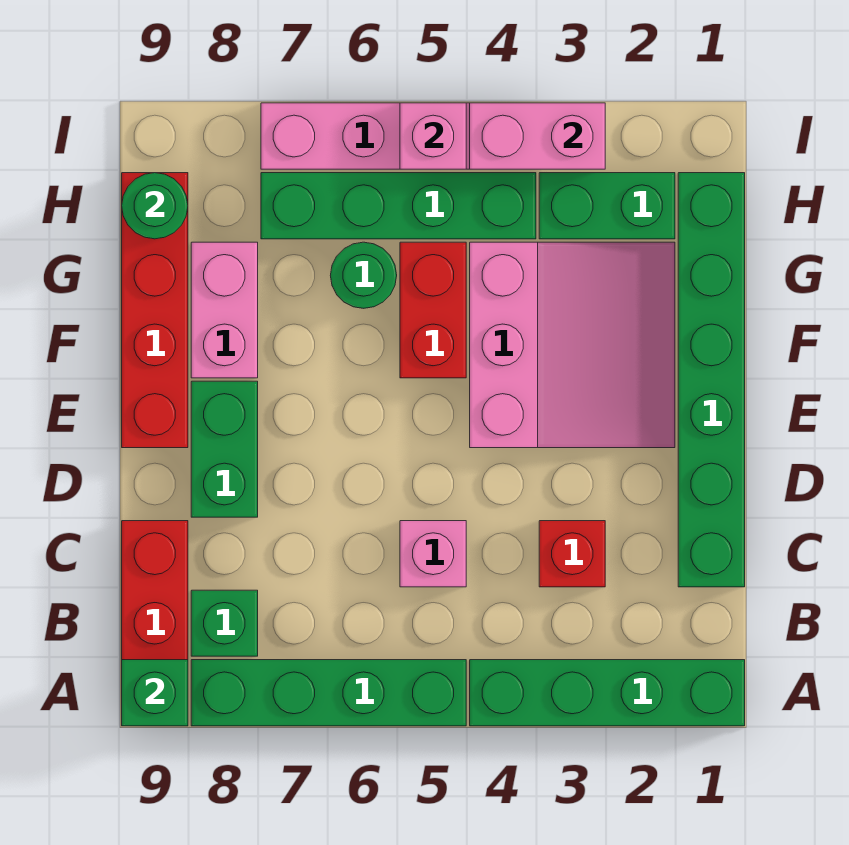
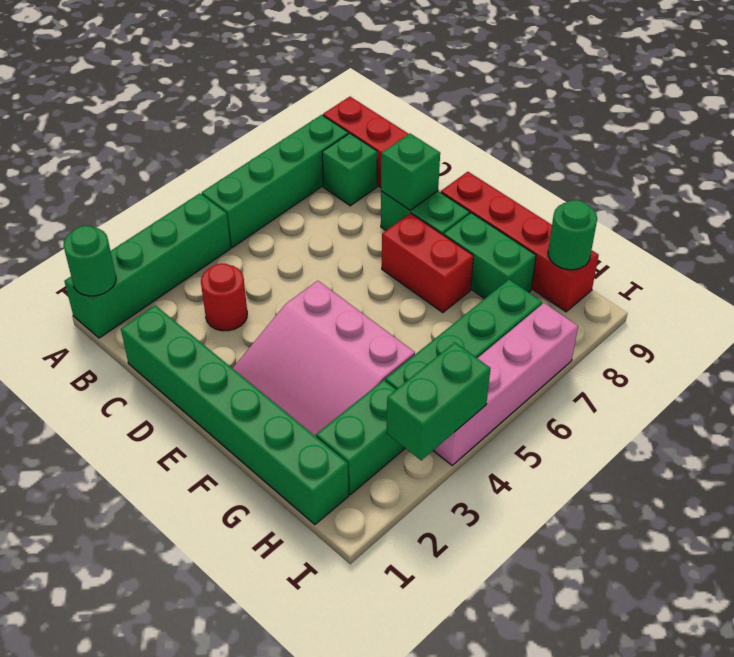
green brick A9 level 2 -> green brick D8 level 2
red brick C3 level 1 -> red round brick C3 level 1
pink brick C5 level 1 -> none
red brick F5:G5 level 1 -> red brick E7:F7 level 1
pink brick F8:G8 level 1 -> green brick F8:G8 level 1
green round brick G6 level 1 -> green round brick A1 level 2
pink brick I3:I4 level 2 -> green brick I3:I4 level 2
pink brick I5 level 2 -> none

